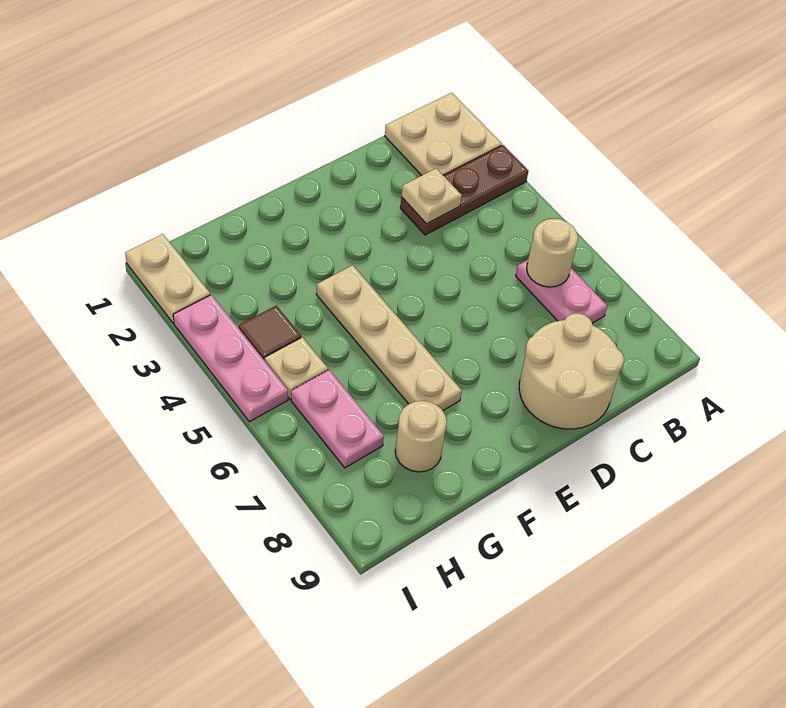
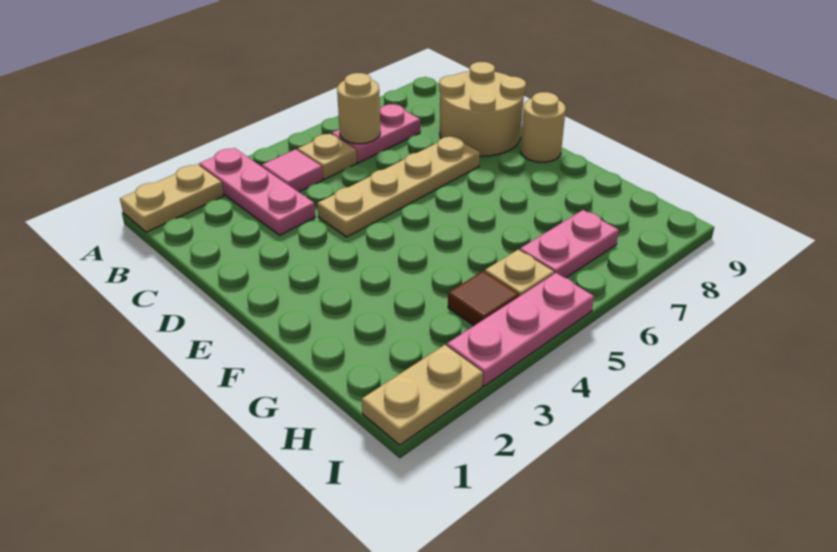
tan plate A1:B2 level 1 -> tan plate A1:A2 level 1
brown plate A3:C3 level 1 -> pink plate A3:C3 level 1
none -> pink tile B4 level 1
tan plate C3 level 2 -> tan plate B5 level 1
tan plate F4:F7 level 1 -> tan plate D4:D7 level 1
tan round brick G8 level 1 -> tan round brick E9 level 1

